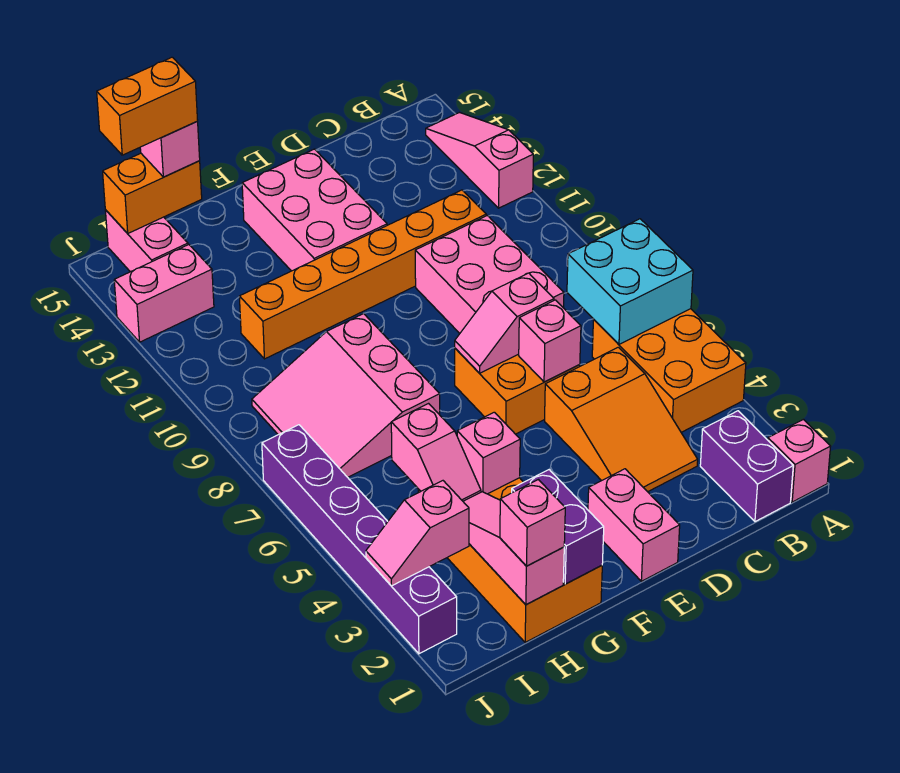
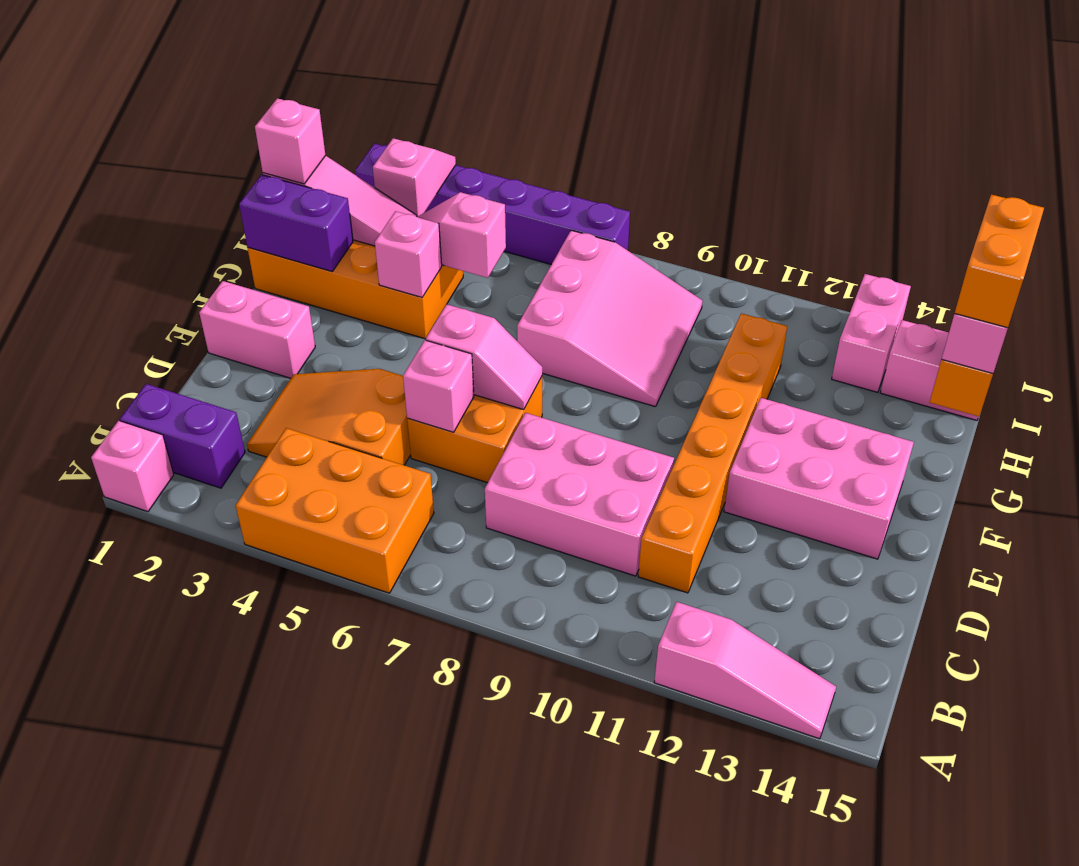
cyan brick A6:B7 level 2 -> none
pink slope D7:E7 level 2 top D -> pink slope E6:E7 level 2 top 6
pink slope G7:I9 level 1 top G -> pink slope G7:I9 level 1 top 7

